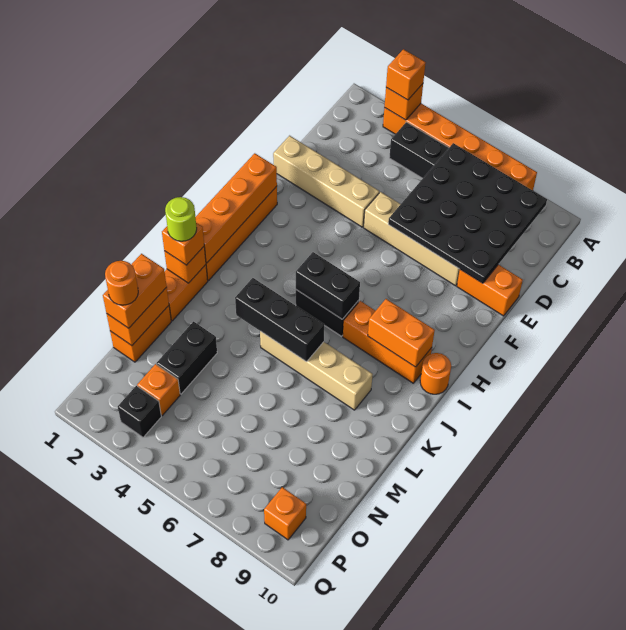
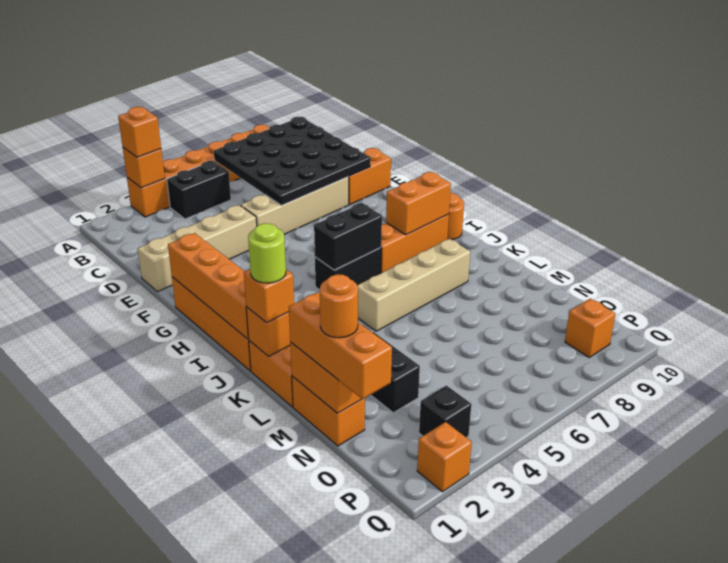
black brick K4:K6 level 2 -> none
orange brick M1:N1 level 3 -> orange brick M1:O1 level 3
orange brick O3 level 1 -> orange brick Q2 level 1

